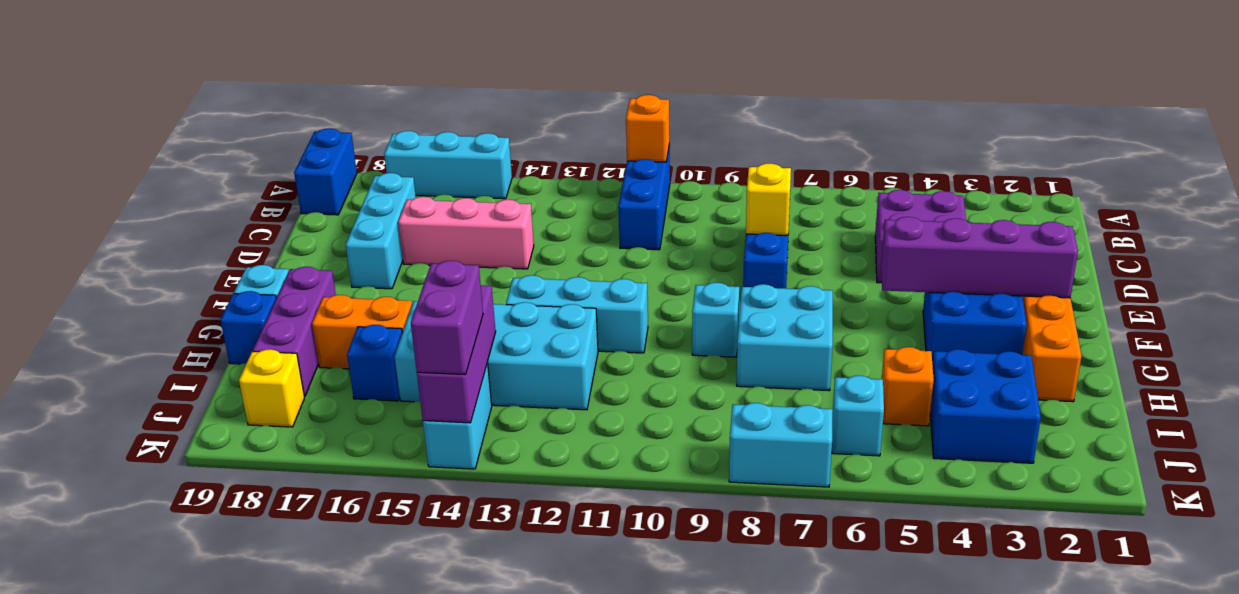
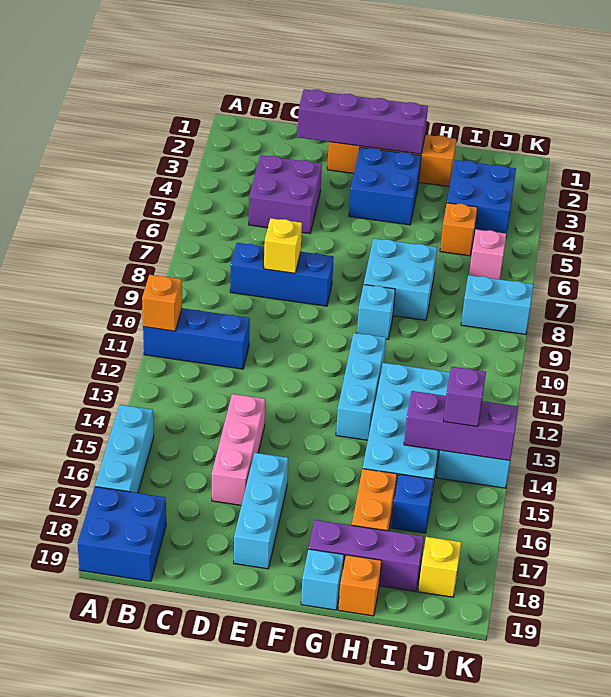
blue brick A19:B19 level 1 -> blue brick A18:B19 level 1
cyan brick C17:E17 level 1 -> cyan brick E16:E18 level 1
purple brick F2:F5 level 2 -> purple brick D2:G2 level 2
blue brick H19 level 1 -> orange brick H19 level 1
cyan brick J6 level 1 -> pink brick J6 level 1
purple brick J14:K14 level 3 -> purple brick J14 level 3
cyan brick K7:K8 level 1 -> cyan brick J8:K8 level 1

